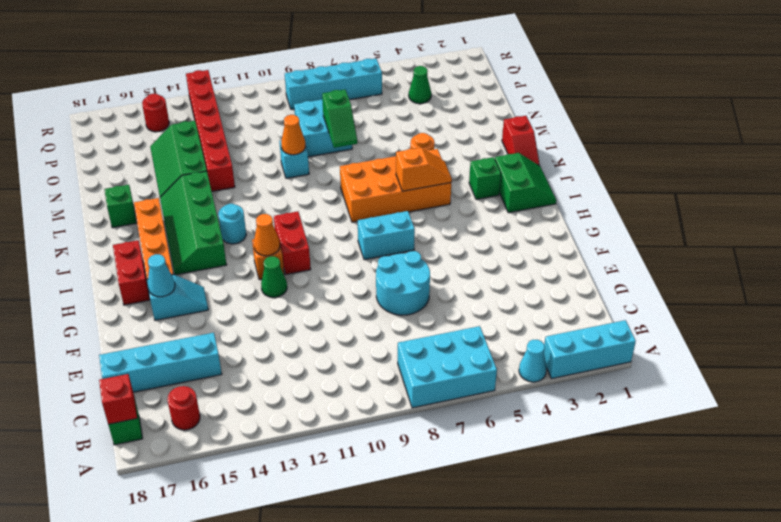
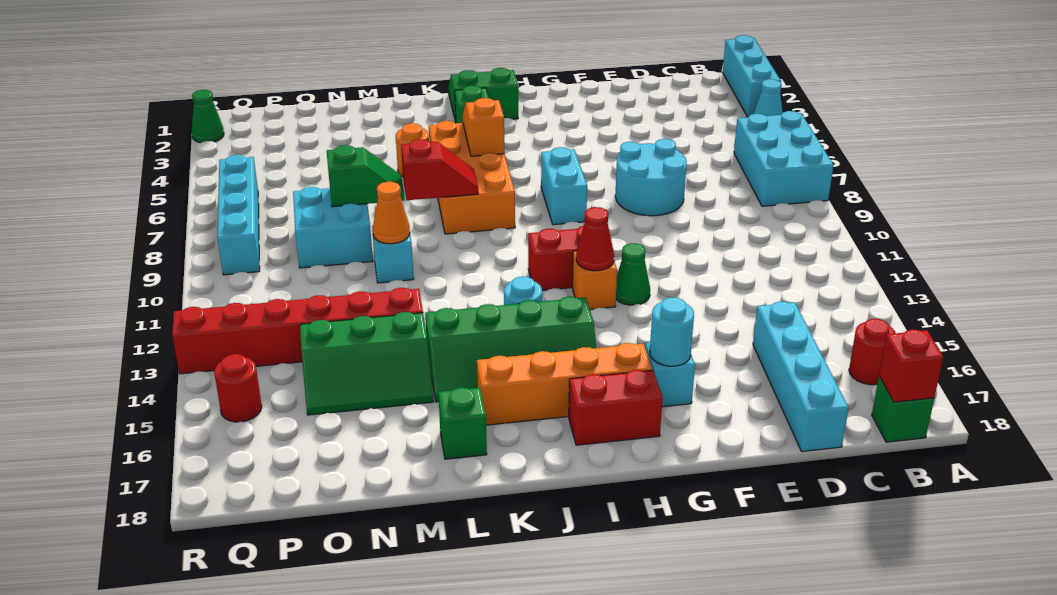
cyan cone G16 level 2 -> cyan round brick G16 level 2
orange cone H12 level 2 -> red cone H12 level 2
red slope K1:L1 level 1 top L -> red slope K8:L8 level 2 top L
green cone P4 level 1 -> green cone R2 level 1

